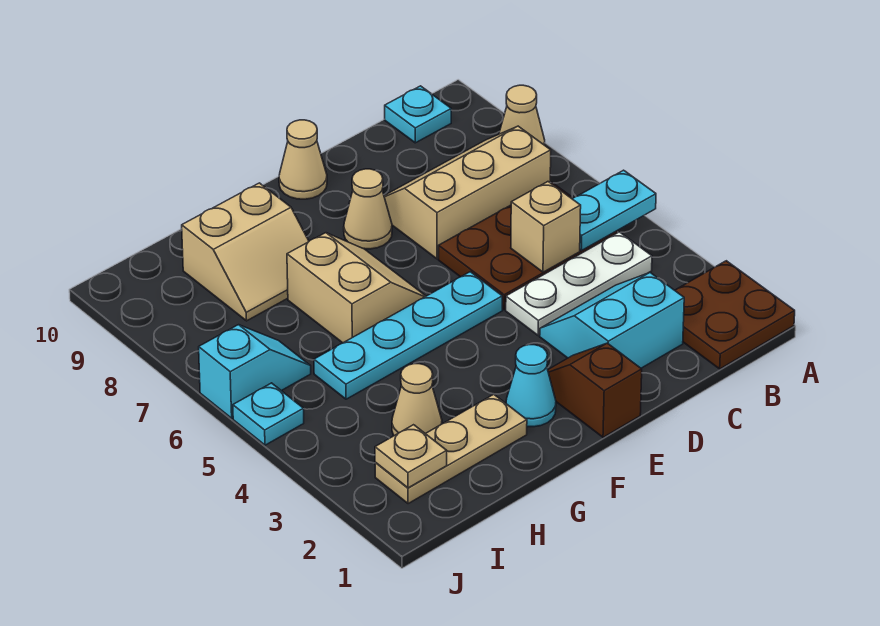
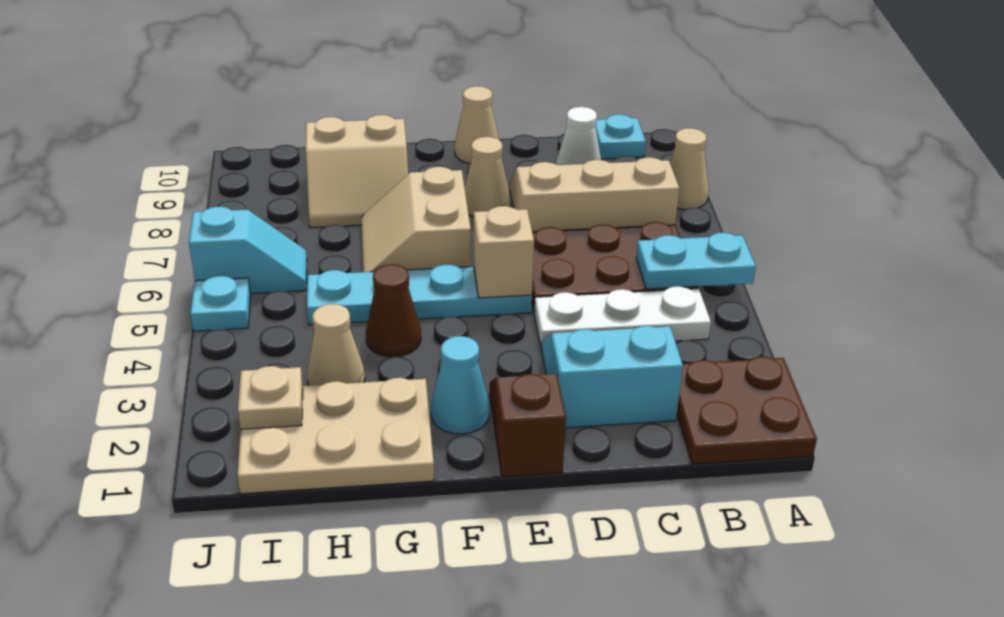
tan brick C5 level 2 -> tan brick E5 level 2
none -> white cone C9 level 1
tan slope F6:G7 level 1 top G -> tan slope F6:G7 level 1 top F
tan plate G2:I2 level 1 -> tan plate G1:I2 level 1
none -> brown cone G4 level 1

